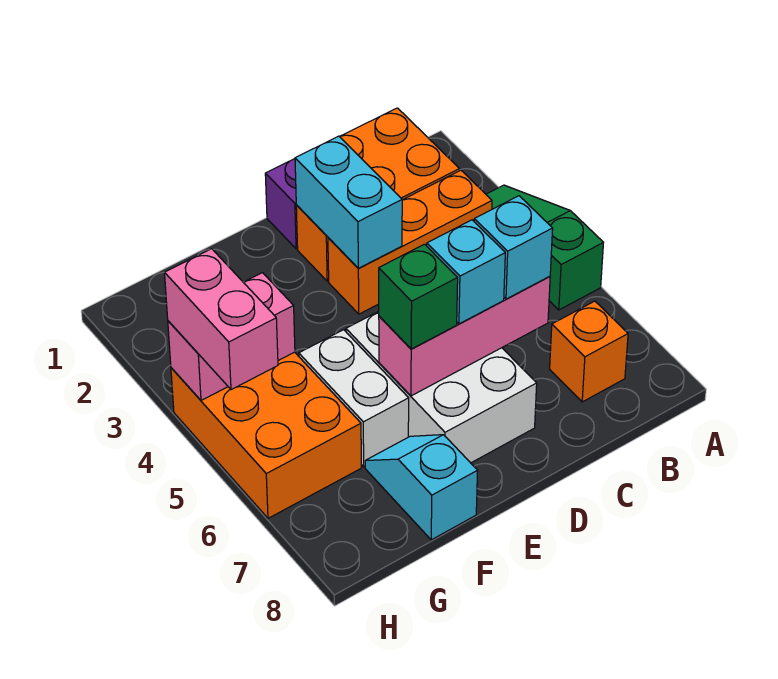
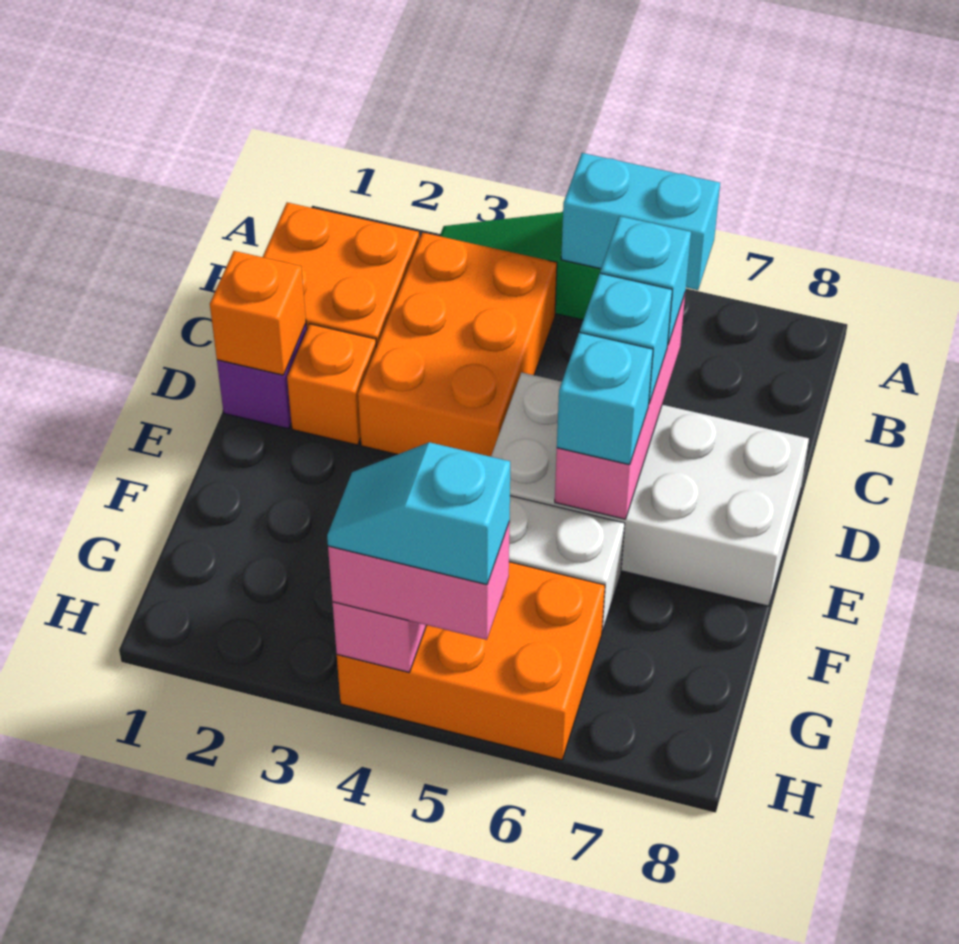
orange brick B3:D3 level 1 -> orange brick B3:D4 level 1
orange brick B7 level 1 -> orange brick D1 level 2
cyan brick D2:D3 level 2 -> cyan brick A5:A6 level 2
white brick D5:E7 level 1 -> white brick D5:E8 level 1
green brick E6 level 3 -> cyan brick E6 level 3
cyan slope F7:F8 level 1 top 8 -> cyan slope H4:H5 level 4 top 5

